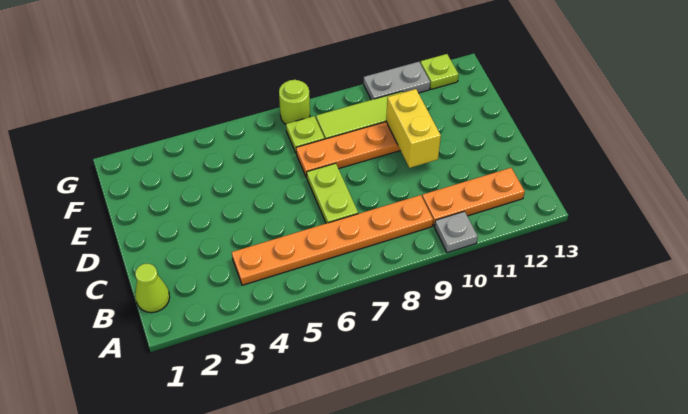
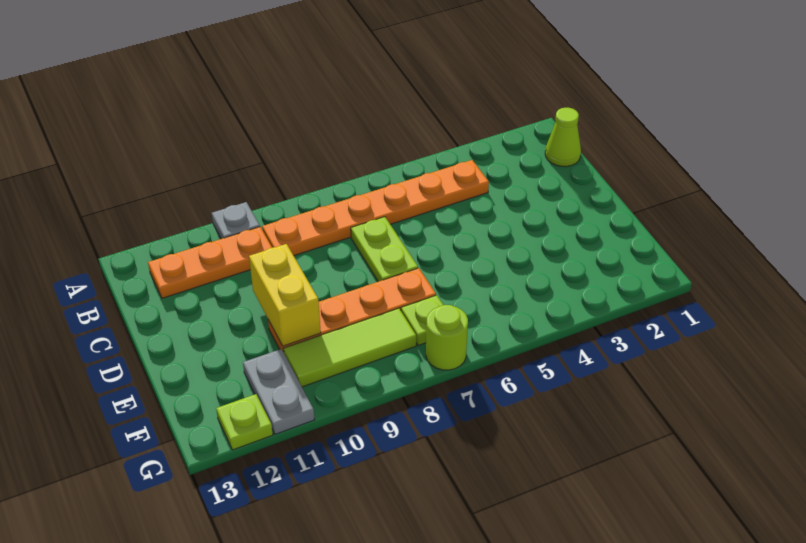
grey plate G10:G11 level 1 -> grey plate F11:G11 level 1

